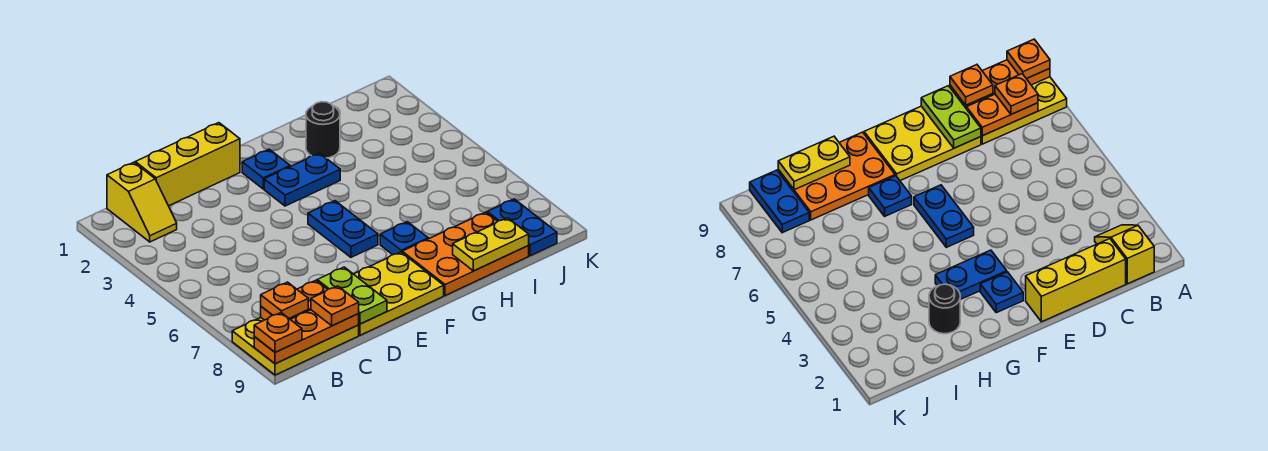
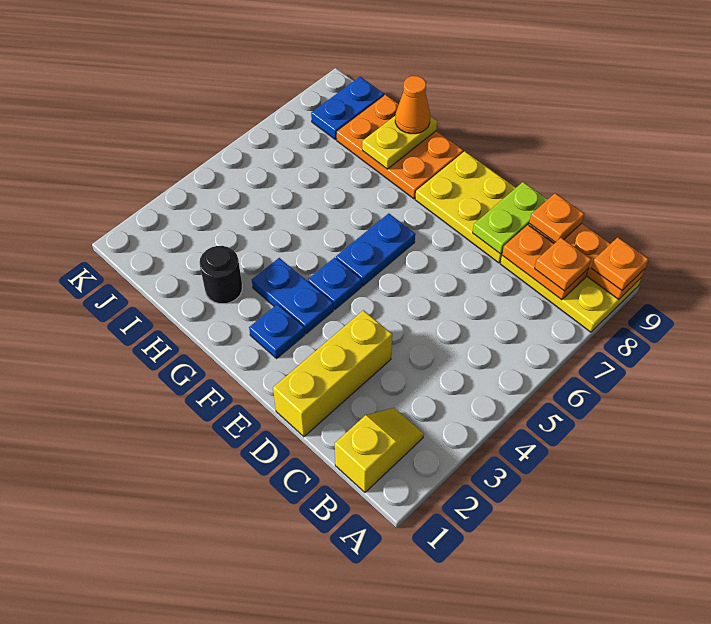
yellow brick C1:E1 level 1 -> yellow brick D1:D3 level 1
blue plate G7 level 1 -> blue plate F4 level 1
yellow plate H9:I9 level 2 -> yellow plate H8:H9 level 2
none -> orange cone H9 level 3

